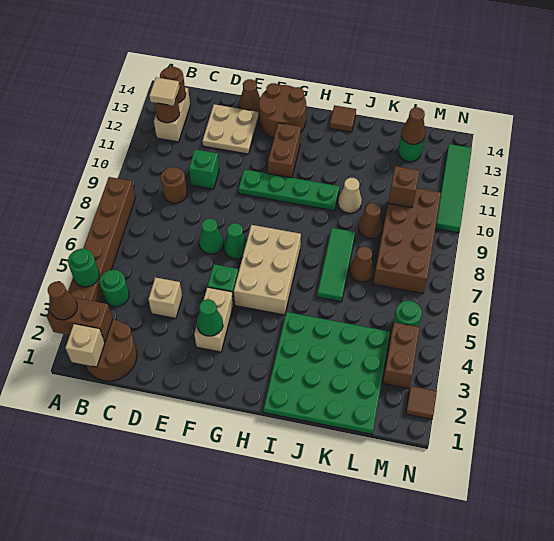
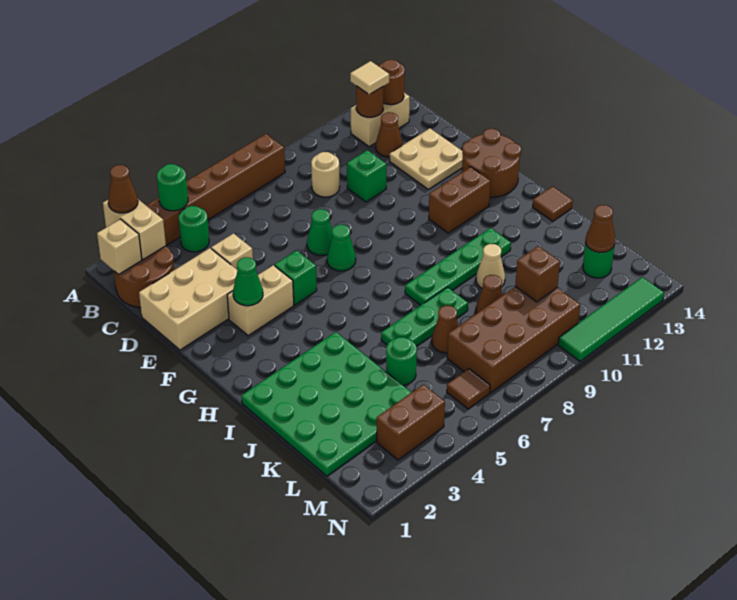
brown brick A2:B2 level 2 -> tan brick A2:B2 level 2
brown round brick C9 level 1 -> tan round brick C9 level 1
brown cone E14 level 1 -> brown cone C12 level 1
green plate F10:I10 level 1 -> green plate I8:I11 level 1
tan brick G5:H7 level 1 -> tan brick D1:E3 level 1
green tile J6:J8 level 1 -> green plate J6:J8 level 1
green round brick M5 level 1 -> green round brick K5 level 1
brown tile N2 level 1 -> brown tile M6 level 1

